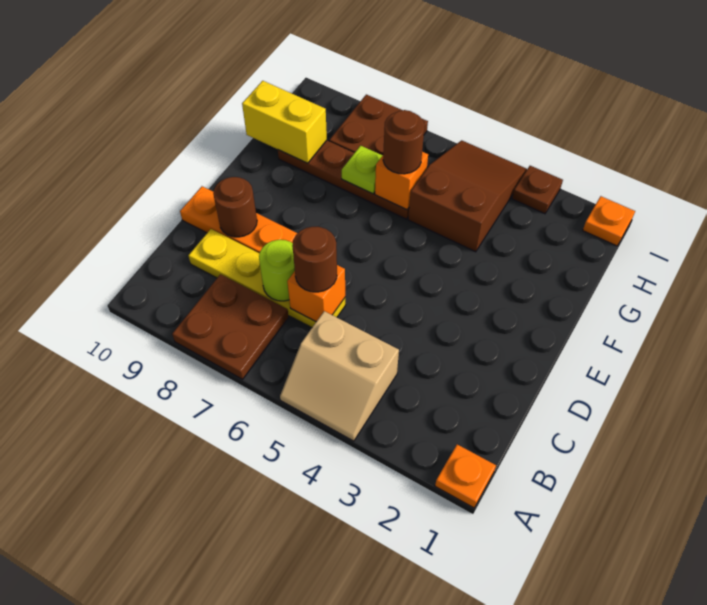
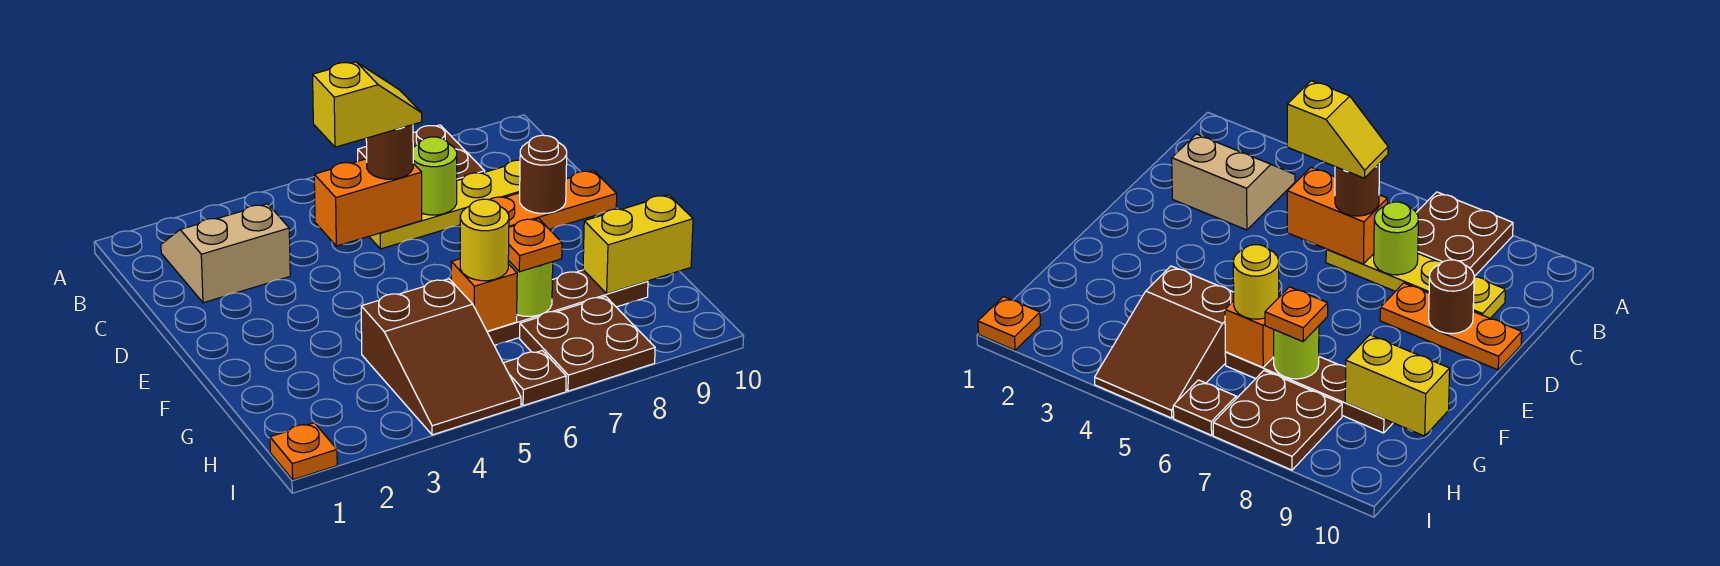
orange plate A1 level 1 -> orange plate G7 level 3
tan slope A4:B5 level 1 top B -> tan slope B2:C3 level 1 top C
none -> yellow slope C5:C6 level 4 top 5
orange brick C6 level 2 -> orange brick C5:C6 level 2
brown round brick G6 level 3 -> yellow round brick G6 level 3
lime plate G7 level 2 -> lime round brick G7 level 2
brown plate I3 level 1 -> brown plate I6 level 1

